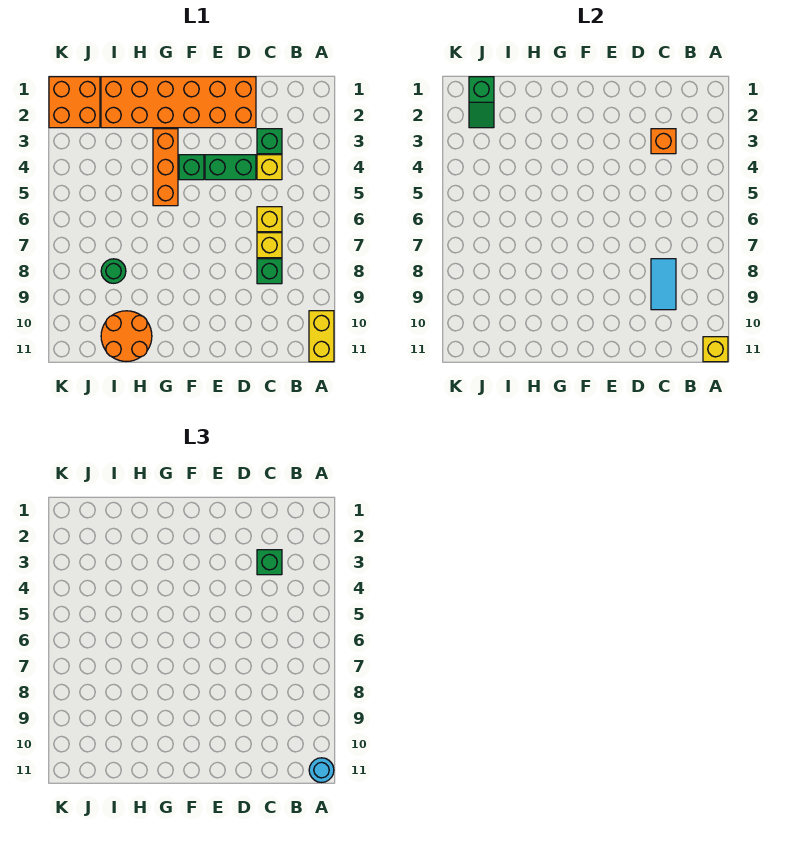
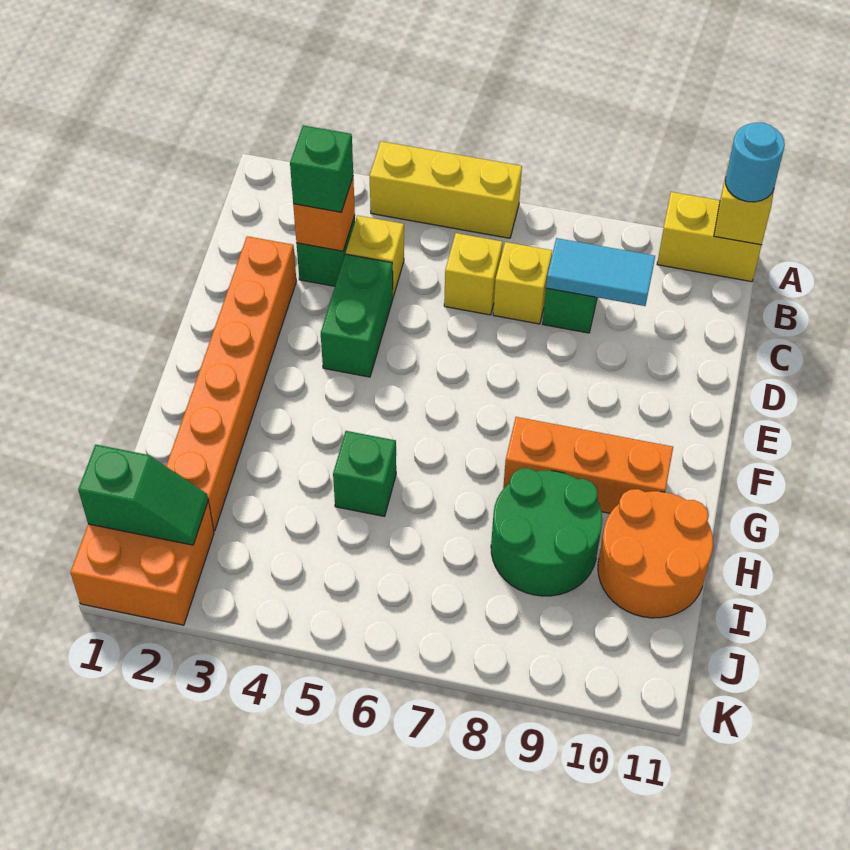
none -> yellow brick A4:A6 level 1
orange brick D1:I2 level 1 -> orange brick D2:I2 level 1
green brick F4 level 1 -> green brick H5 level 1
orange brick G3:G5 level 1 -> orange brick G8:G10 level 1
green round brick I8 level 1 -> green round brick H8:I9 level 1

